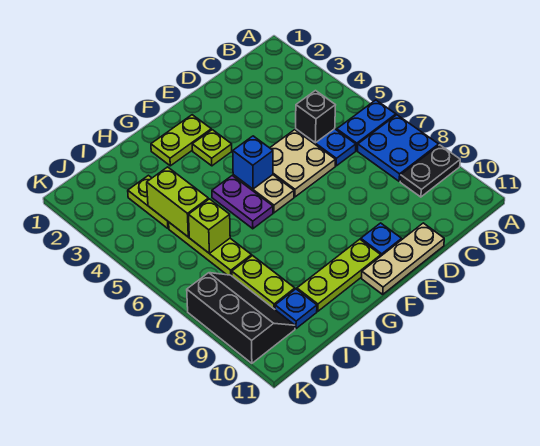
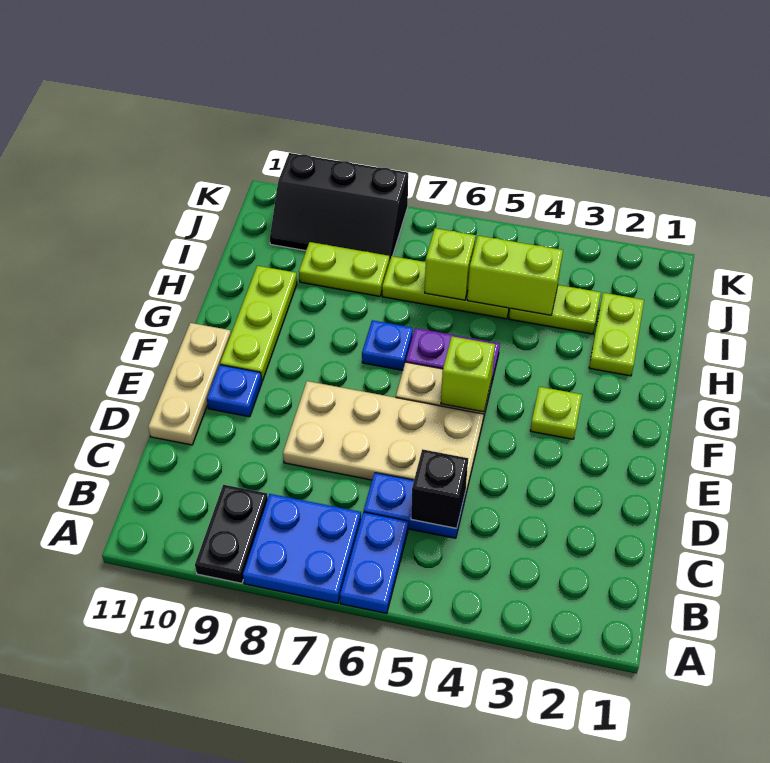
tan plate D5:E6 level 1 -> tan plate D5:E8 level 1
lime plate F2:G2 level 1 -> lime plate H2:I2 level 1
blue brick F5 level 2 -> lime brick F5 level 2
blue plate I10 level 1 -> blue plate G7 level 1

